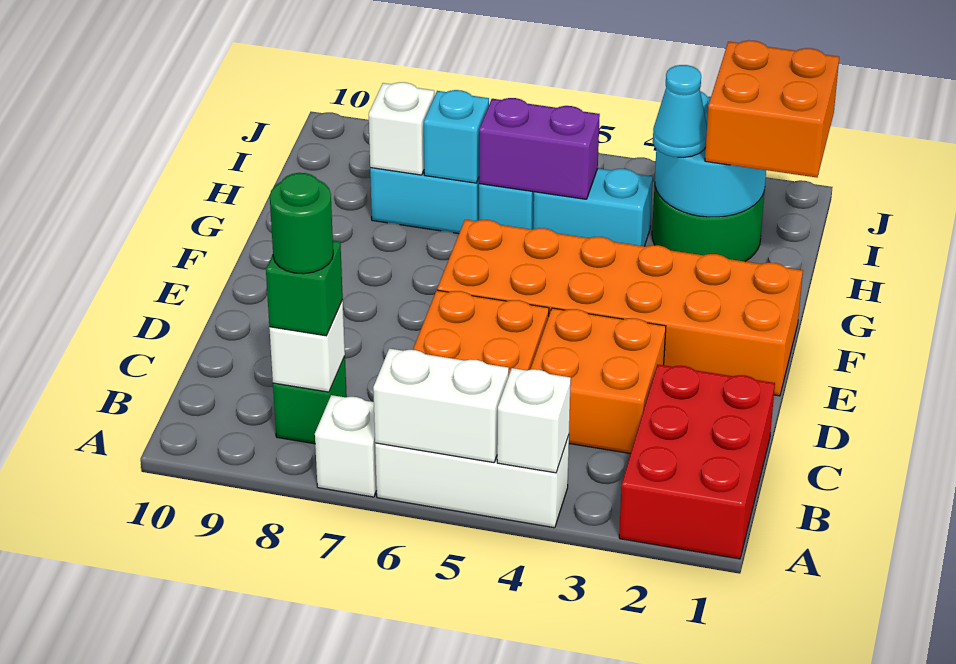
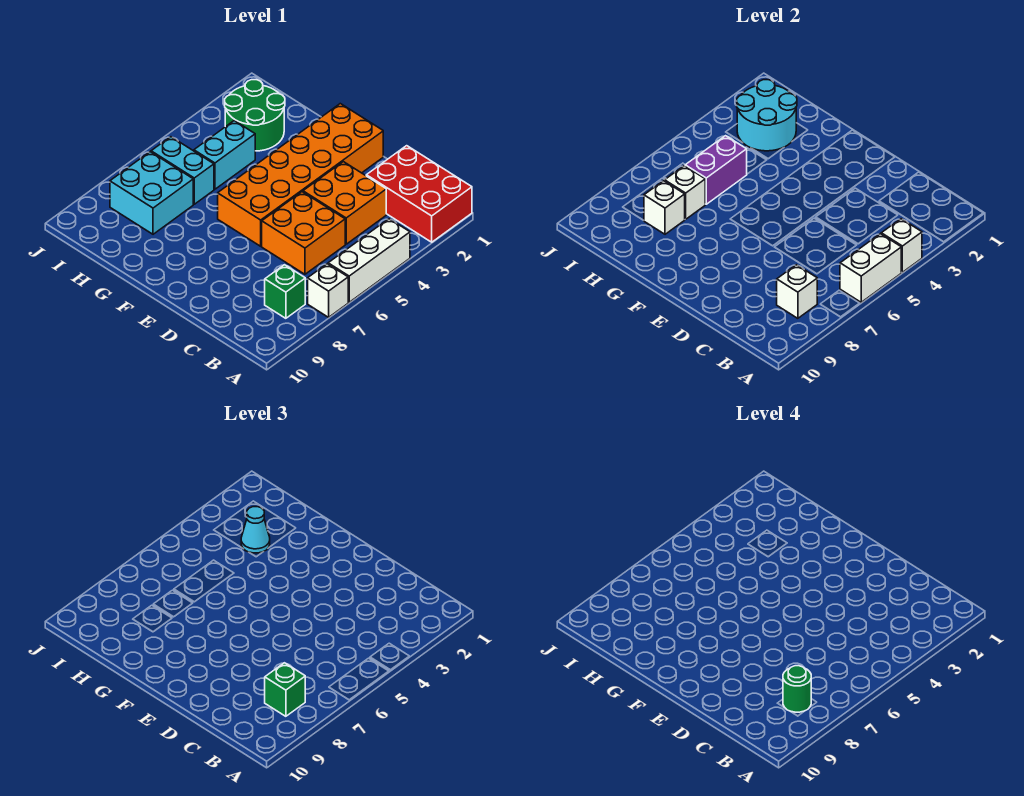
orange brick H1:I2 level 3 -> none
cyan brick H7 level 2 -> white brick H7 level 2

